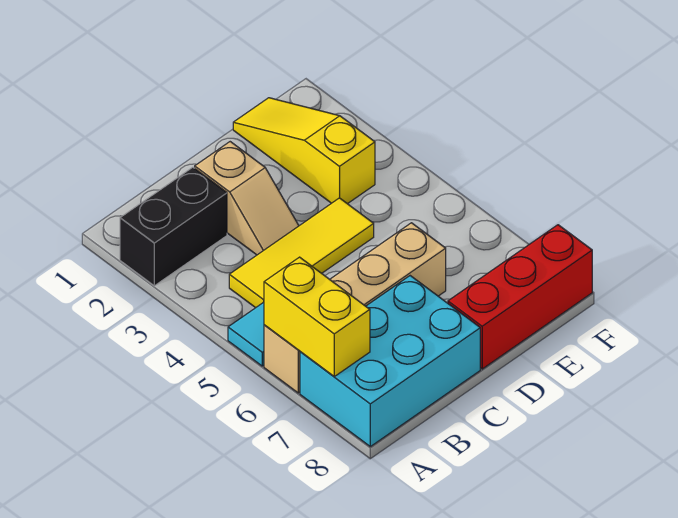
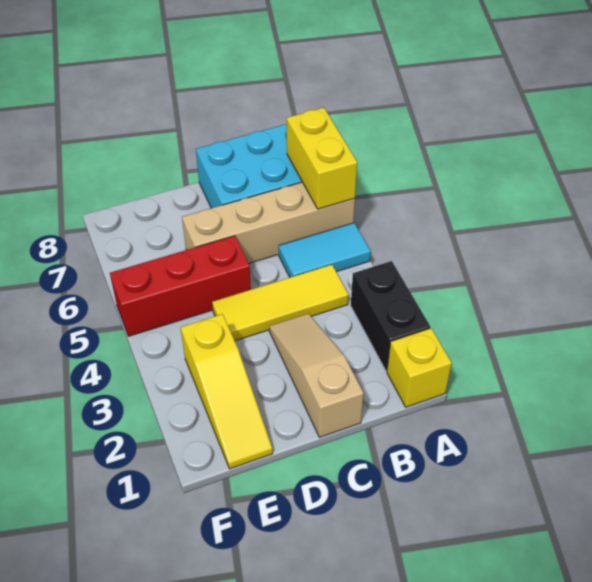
none -> yellow brick A1 level 1
black brick A2:B2 level 1 -> black brick A2:A3 level 1
tan slope C2:C3 level 1 top 2 -> tan slope C1:C3 level 1 top 1
red brick D8:F8 level 1 -> red brick D5:F5 level 1

